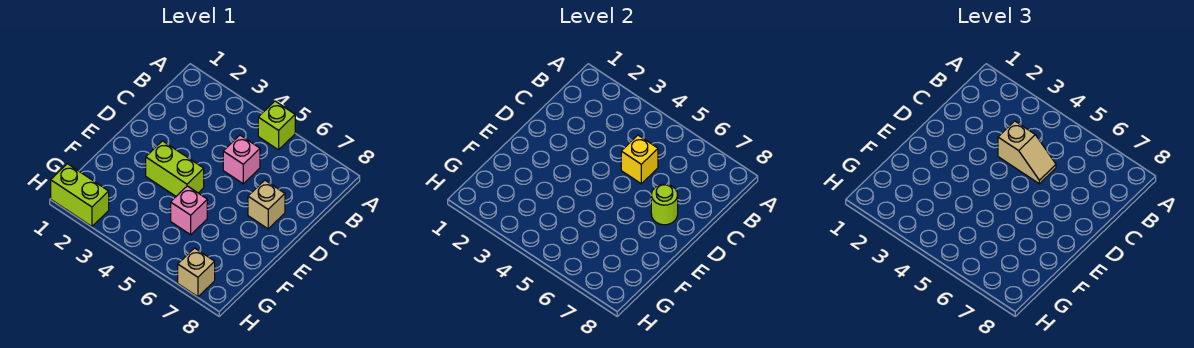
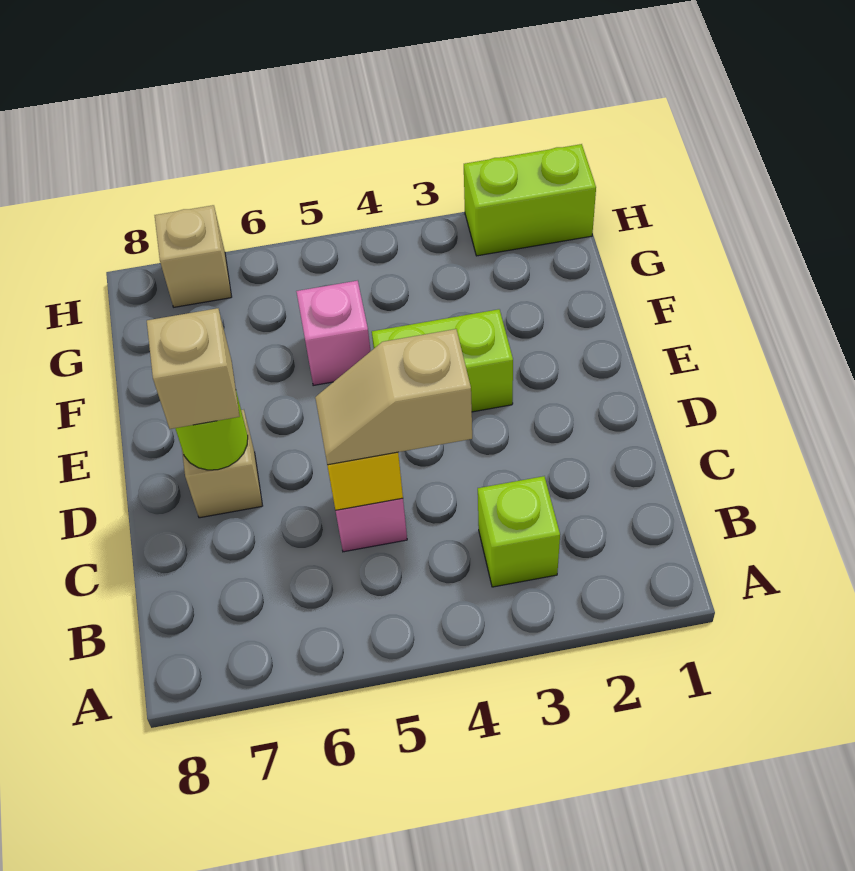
lime brick A5 level 1 -> lime brick B3 level 1
none -> tan brick D7 level 3

